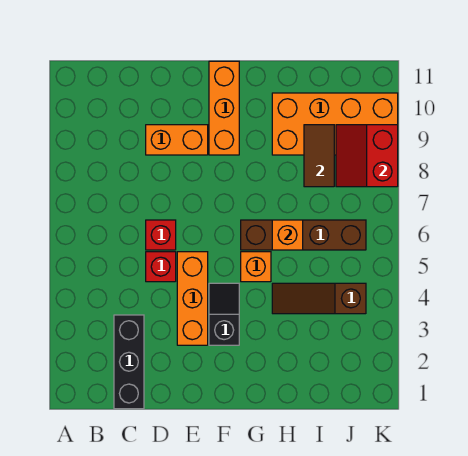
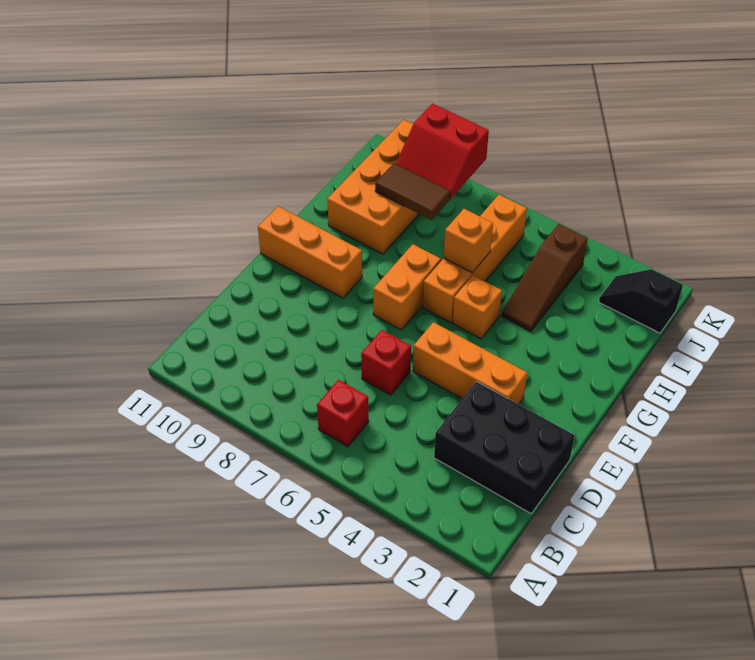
black brick C1:C3 level 1 -> black brick C1:D3 level 1
red brick D5 level 1 -> red brick B6 level 1
orange brick D9:E9 level 1 -> orange brick F7:G7 level 1
black slope F3:F4 level 1 top 3 -> black slope J1:J2 level 1 top 1
brown brick G6:J6 level 1 -> orange brick G6:J6 level 1

